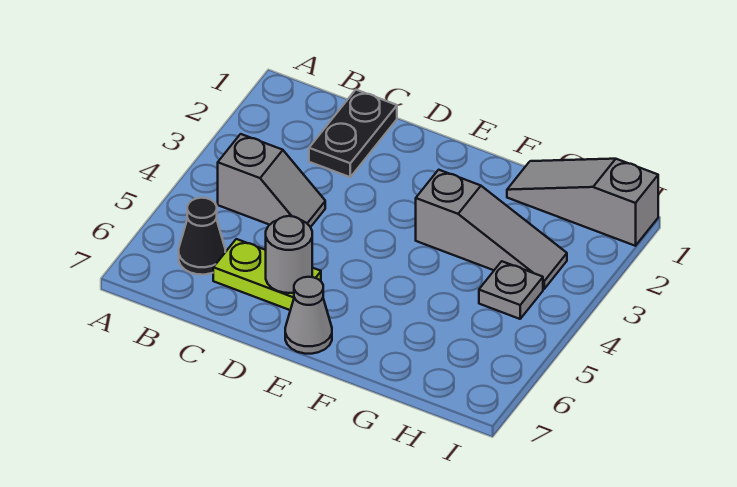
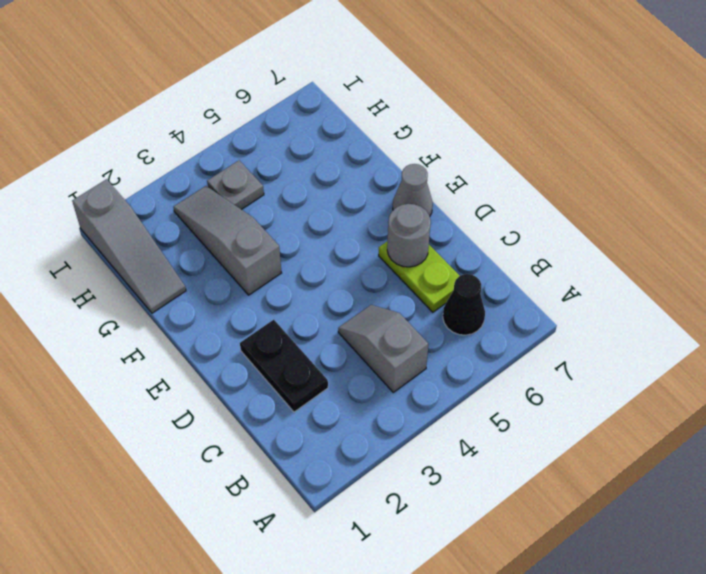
black plate C1:C2 level 1 -> black plate C2:D2 level 1

